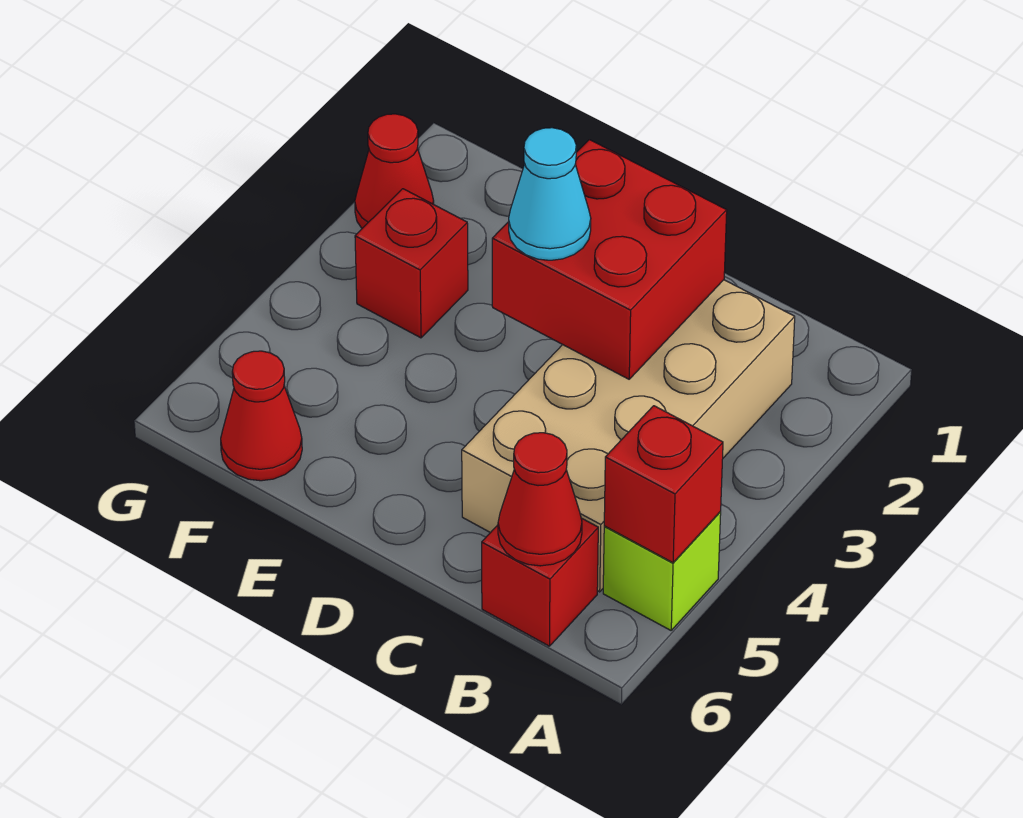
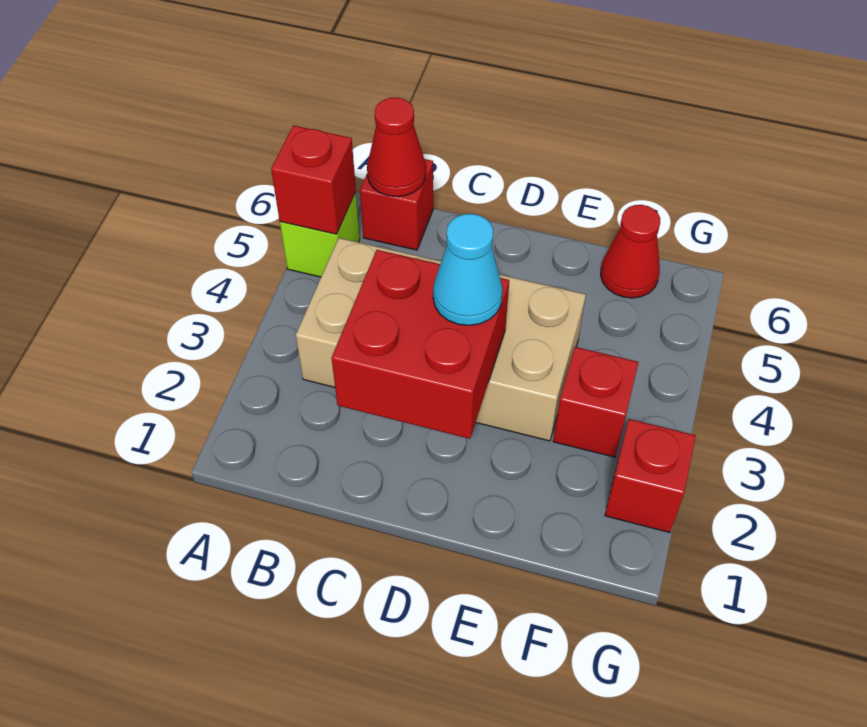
tan brick B2:C5 level 1 -> tan brick B3:E4 level 1
red cone G2 level 1 -> red brick G2 level 1

